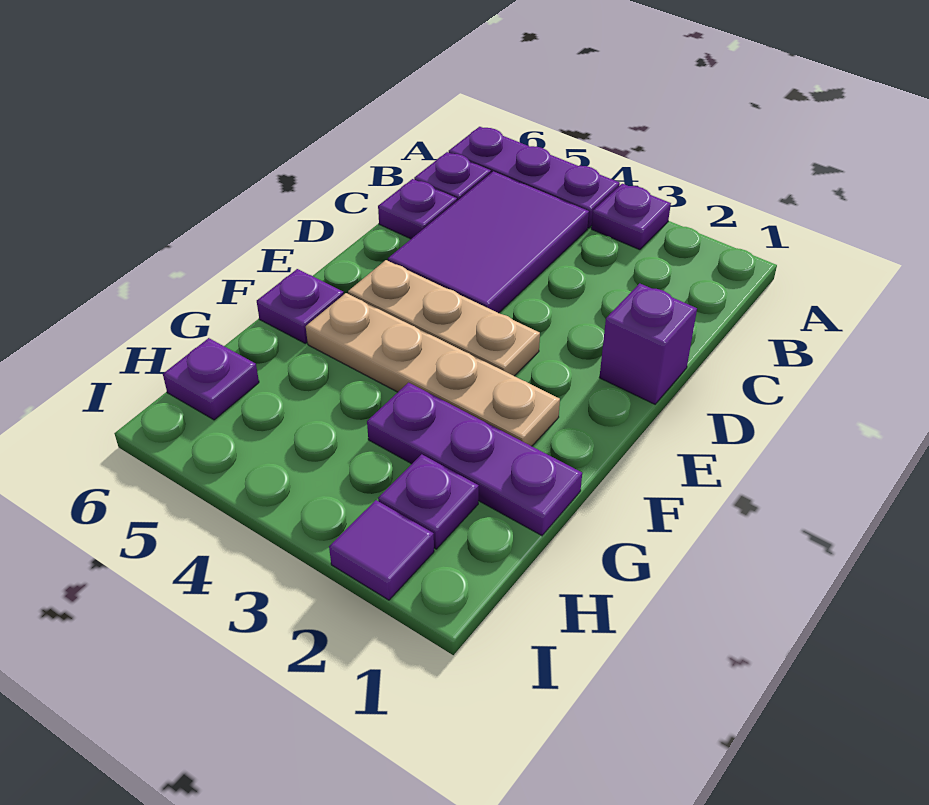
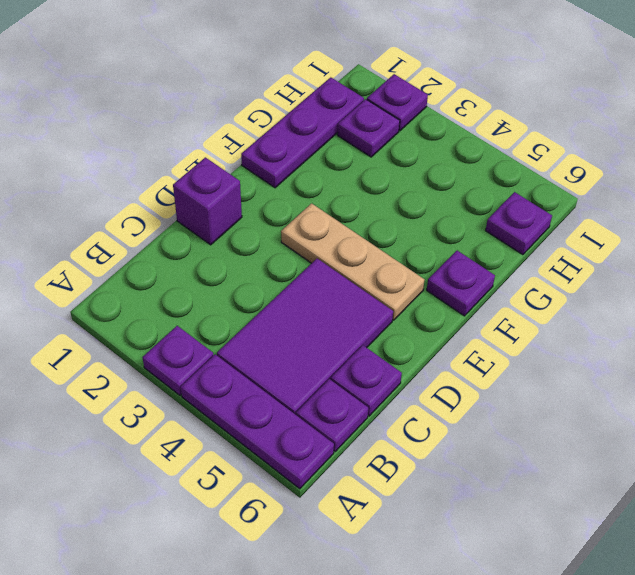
tan plate F2:F5 level 1 -> none
purple plate G1:G3 level 1 -> purple plate F1:H1 level 1
purple tile I2 level 1 -> purple plate I2 level 1

